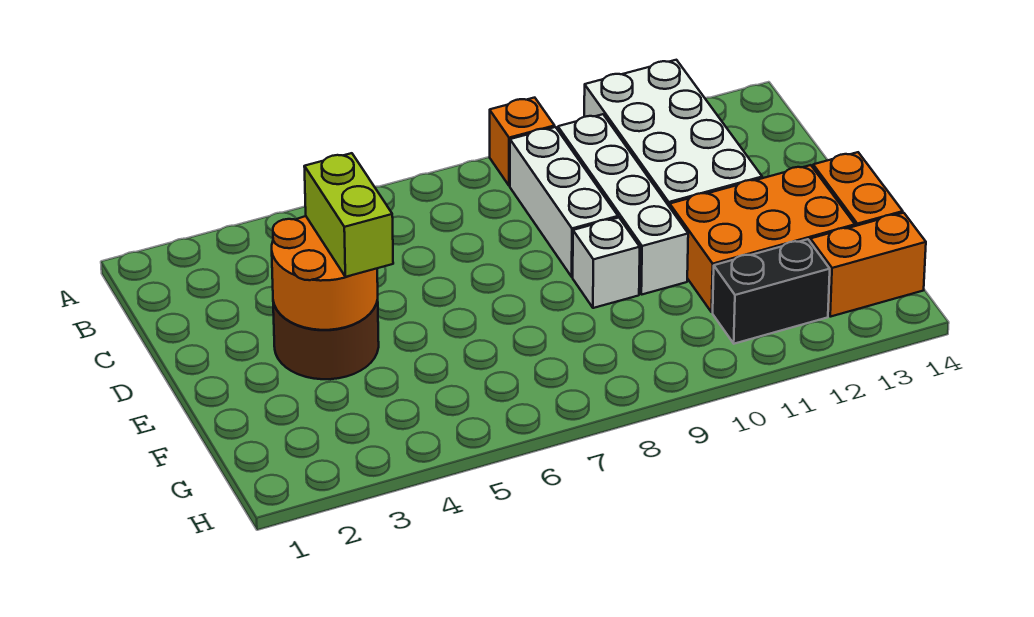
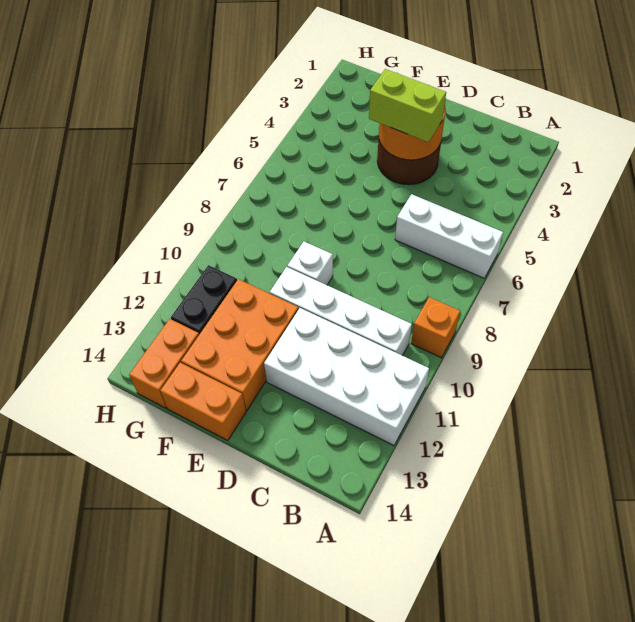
white brick B9:D9 level 1 -> white brick A6:C6 level 1

